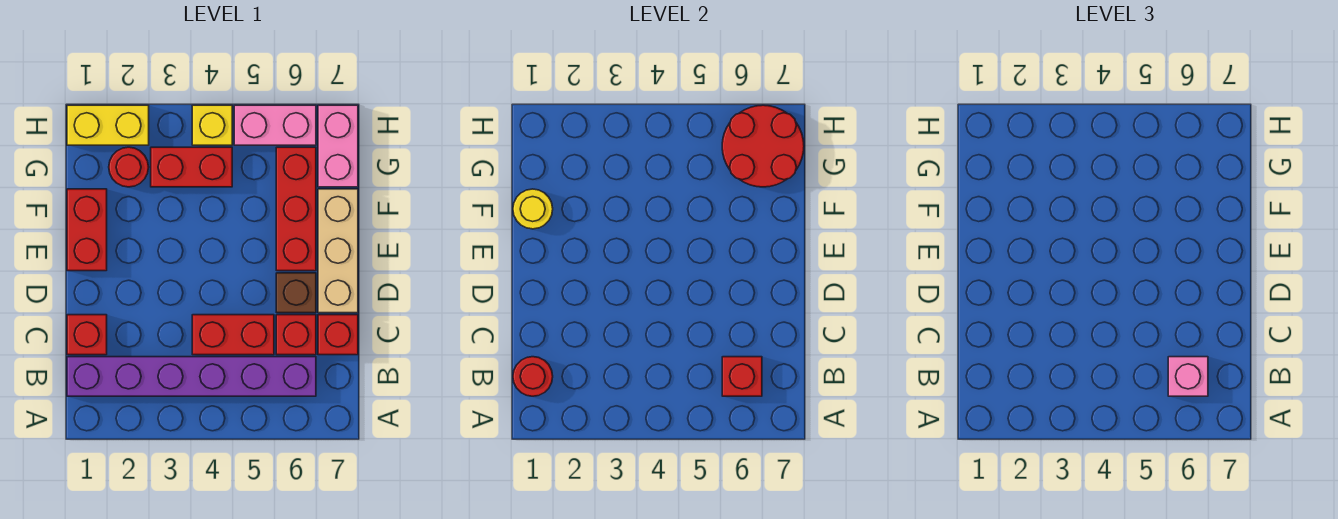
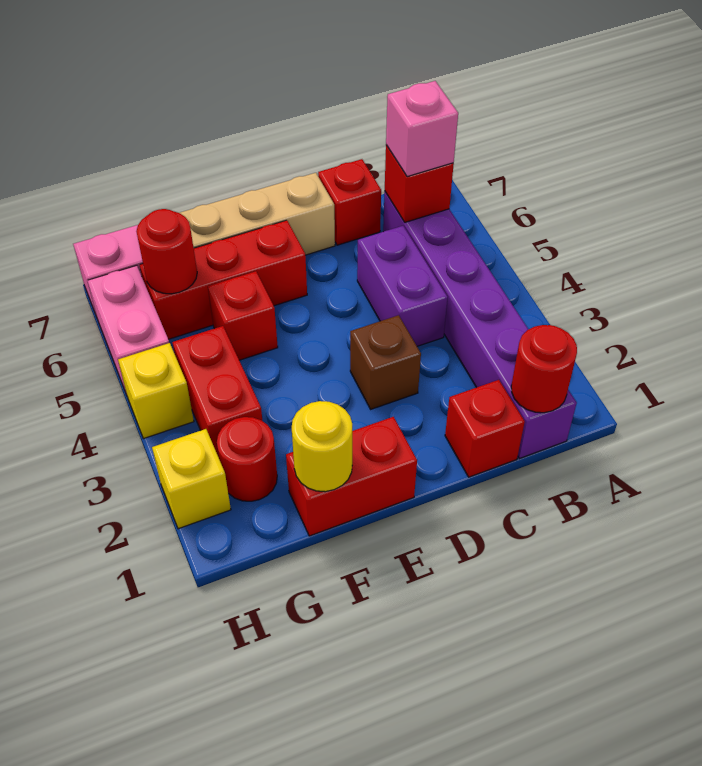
red brick C4:C5 level 1 -> purple brick C4:C5 level 1
red brick C6 level 1 -> red brick F5 level 1
brown brick D6 level 1 -> brown brick D3 level 1
red round brick G6:H7 level 2 -> red round brick G6 level 2
yellow brick H1:H2 level 1 -> yellow brick H2 level 1

